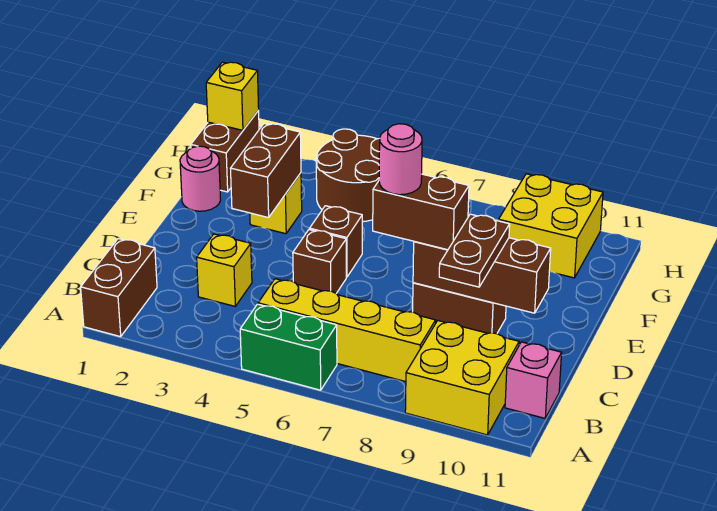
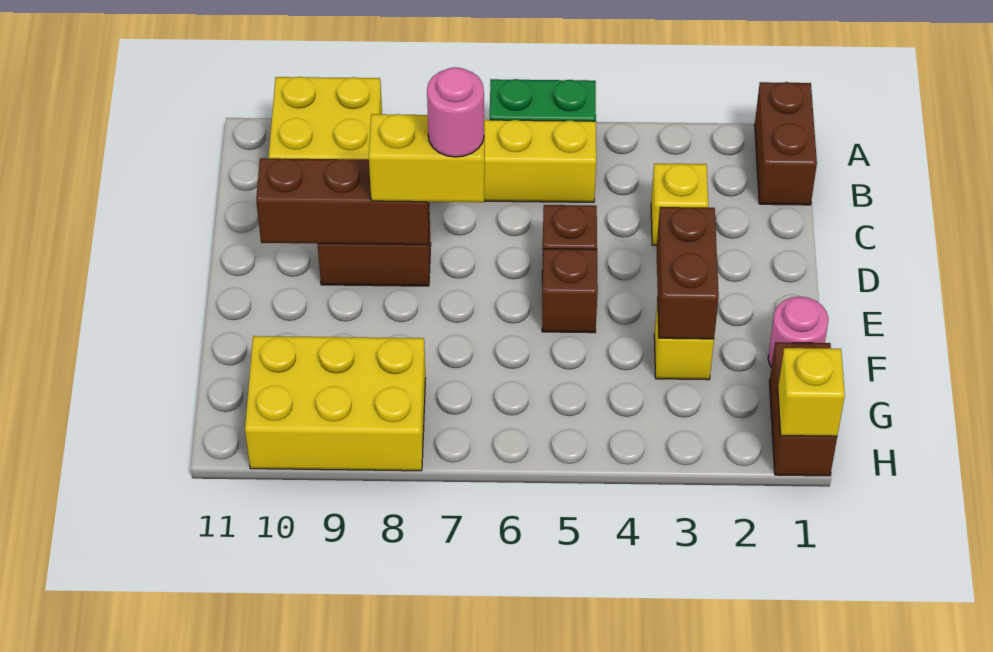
pink brick B11 level 1 -> none
brown plate C9:D9 level 3 -> none
brown brick D7:D8 level 3 -> yellow brick D7:D8 level 3
brown round brick G4:H5 level 1 -> none
yellow brick G9:H10 level 1 -> yellow brick G8:H10 level 1

